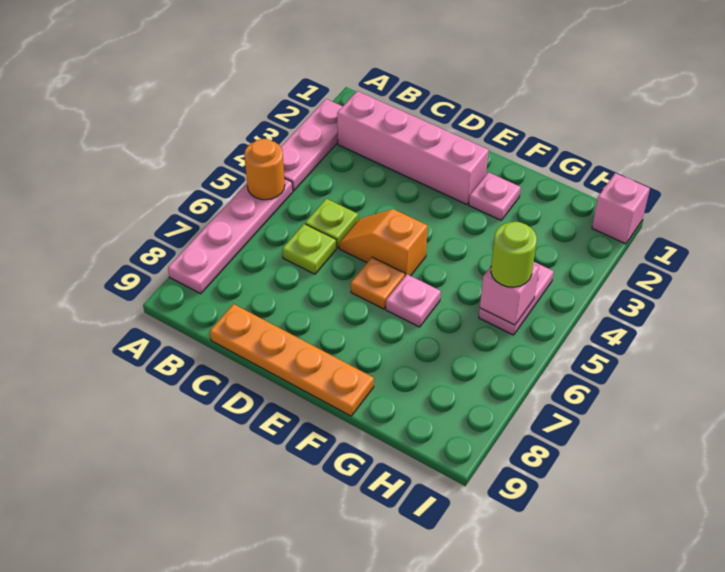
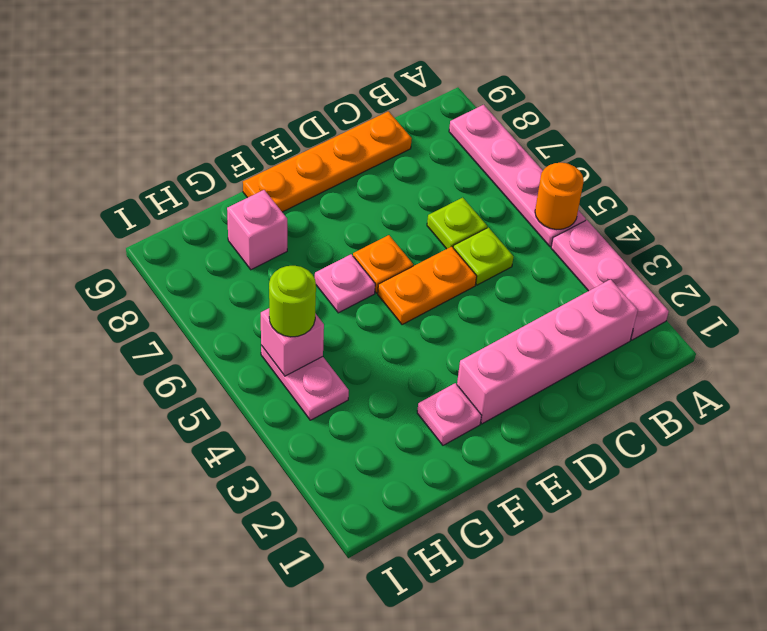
orange slope D5:E5 level 1 top E -> orange plate D5:E5 level 1
pink brick I1 level 1 -> pink brick G8 level 1

